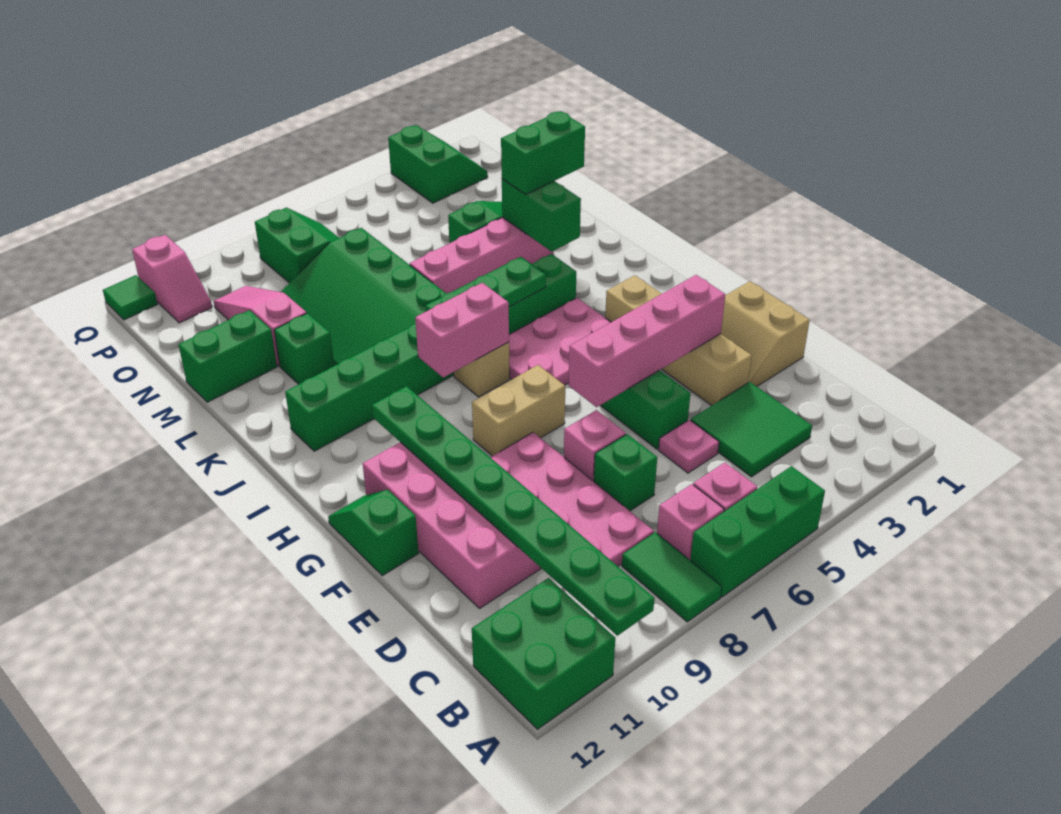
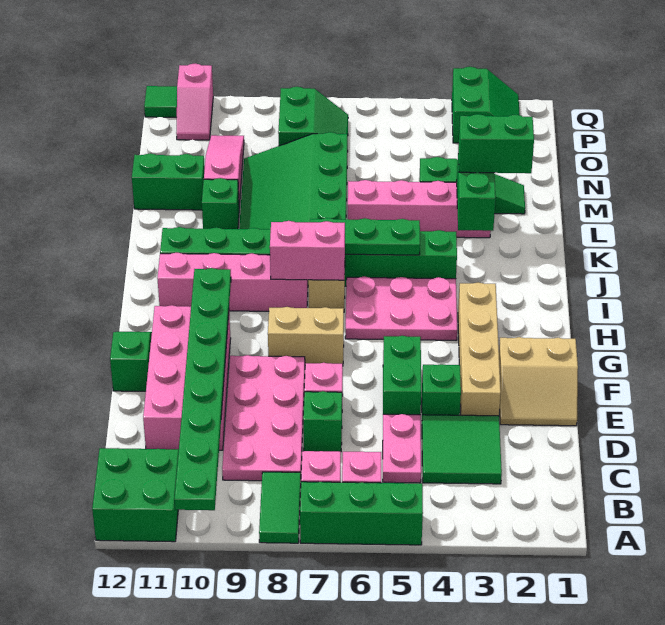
pink plate D5 level 1 -> pink plate C5:D5 level 1
tan slope E1:F2 level 1 top 1 -> tan slope E1:F2 level 1 top F
none -> green brick E4 level 1
pink brick F3:F6 level 2 -> pink brick I8:I11 level 1

